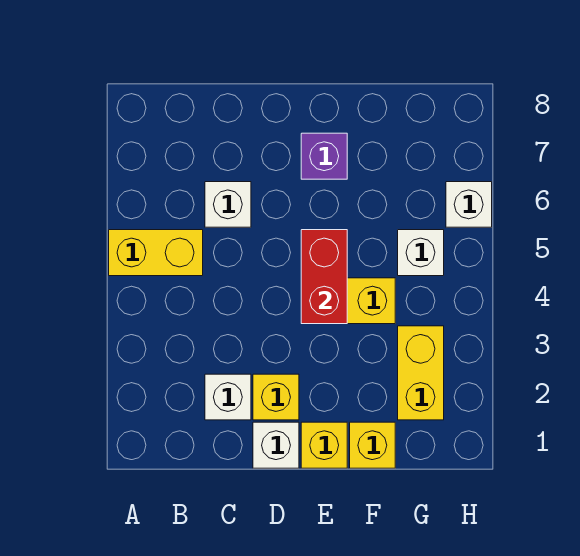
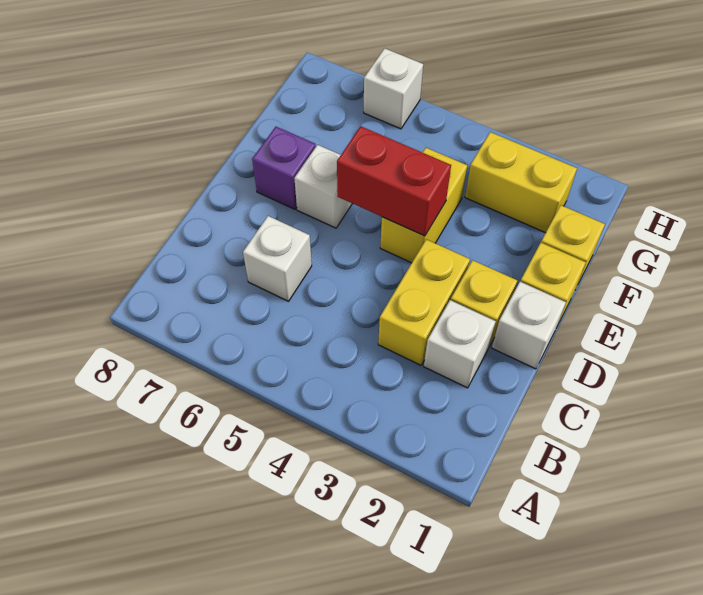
yellow brick A5:B5 level 1 -> yellow brick C3:D3 level 1
white brick G5 level 1 -> white brick E6 level 1

